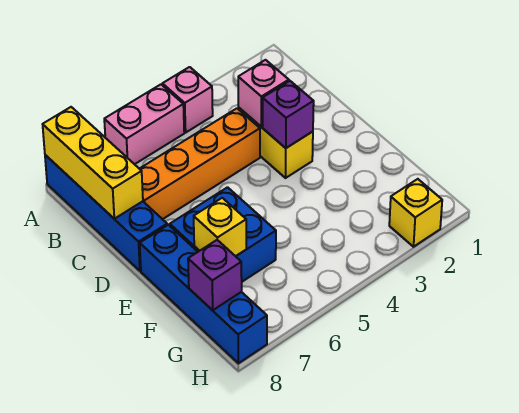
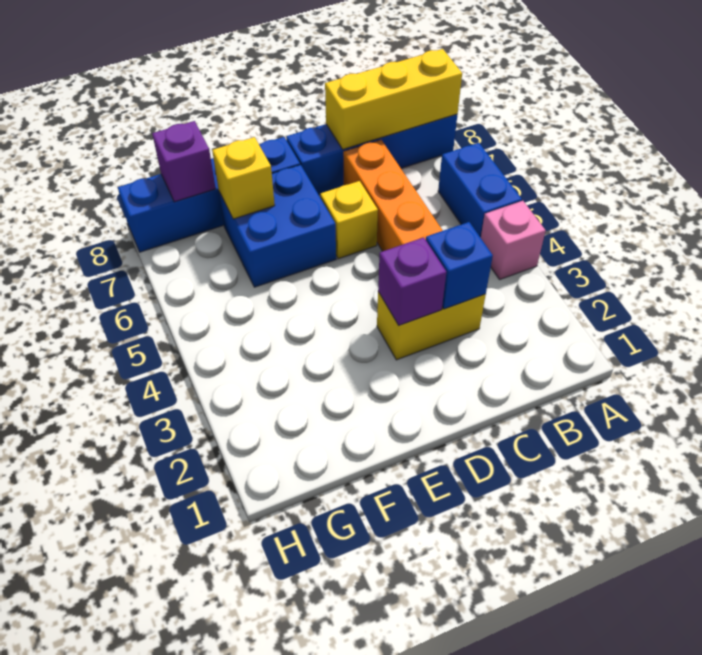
pink brick A5:A6 level 1 -> blue brick A5:A6 level 1
pink brick C3 level 2 -> blue brick C3 level 2
yellow brick H2 level 1 -> yellow brick D6 level 1

